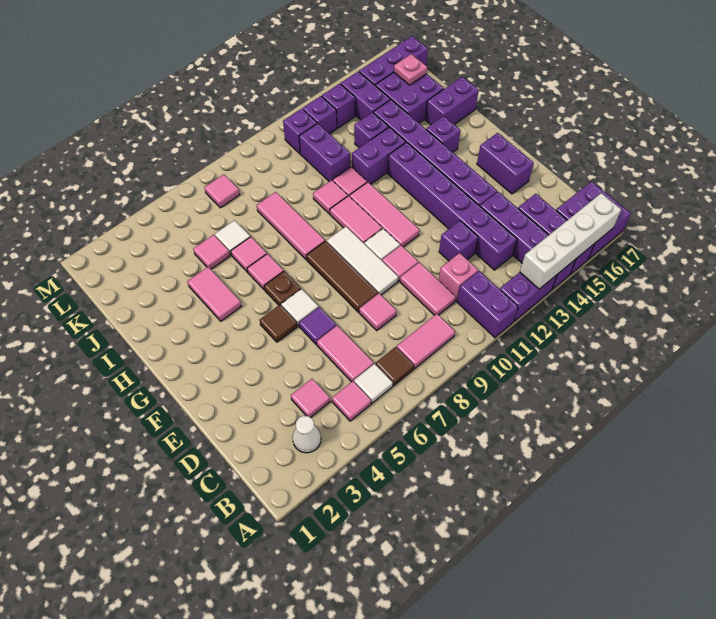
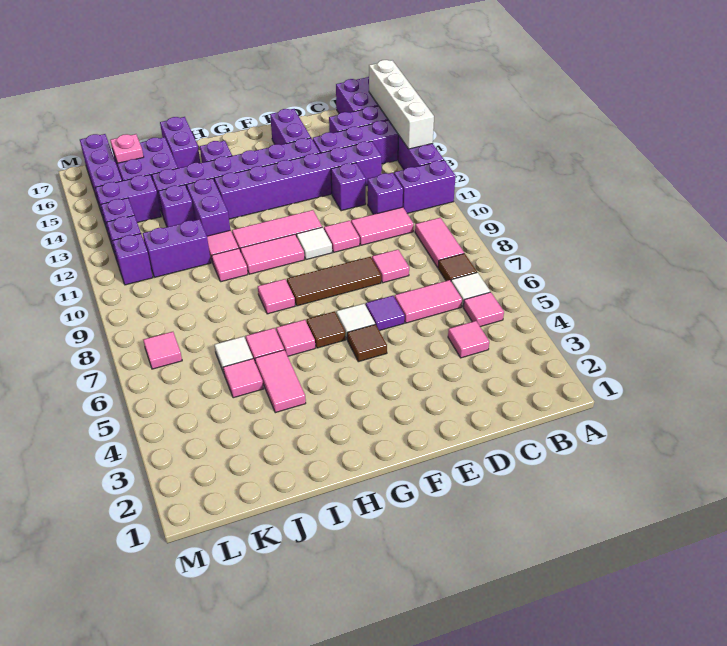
white cone B3 level 1 -> none
pink brick C11 level 1 -> purple brick C11 level 1
white tile E9:G9 level 1 -> none
purple brick E16:F16 level 1 -> purple brick E15:E16 level 1
brown plate G6 level 1 -> brown tile G6 level 1
pink tile H4:I4 level 1 -> pink tile I4:I5 level 1
pink tile H8:J8 level 1 -> pink tile H8 level 1

